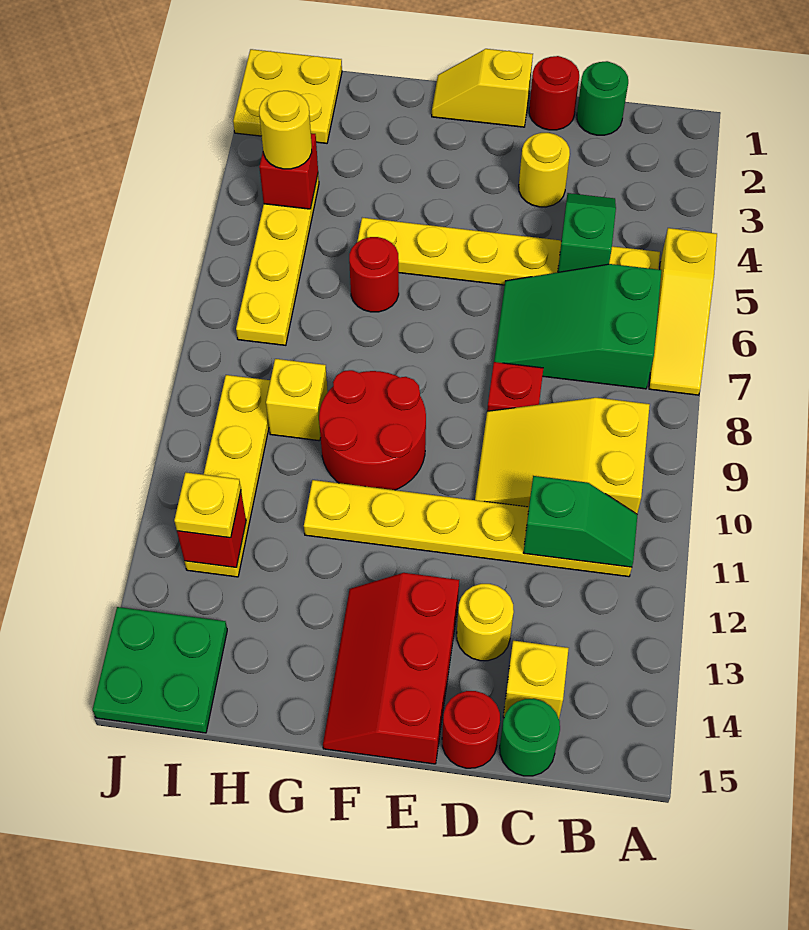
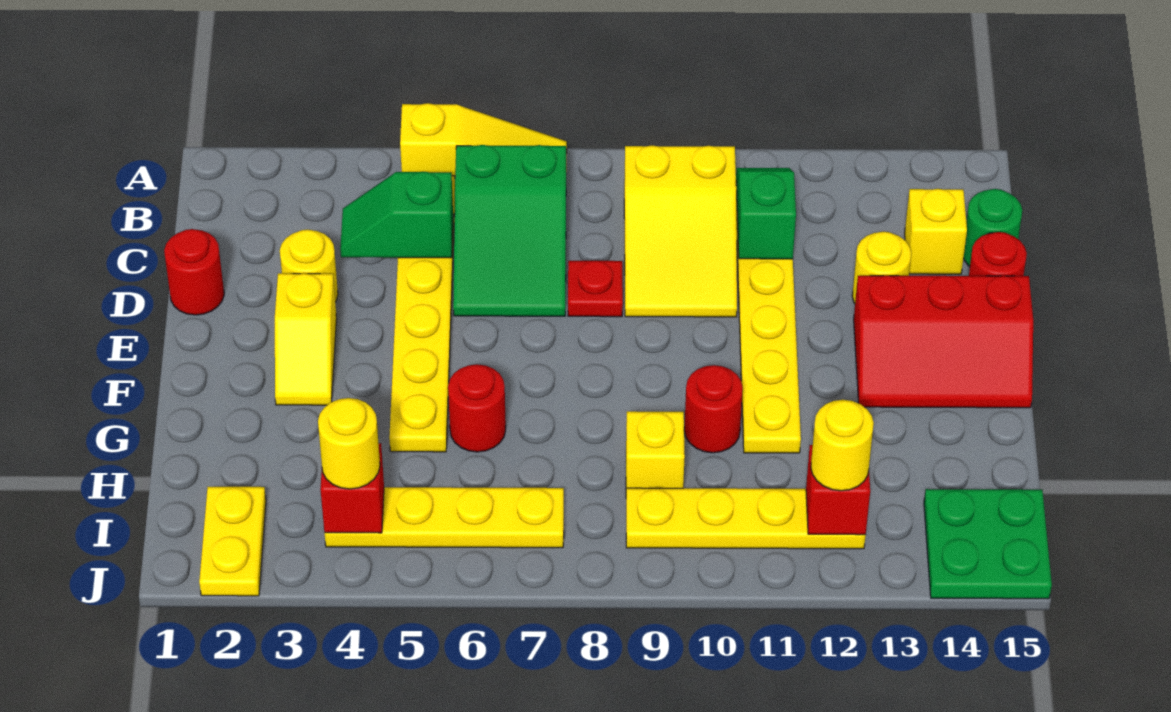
green round brick C1 level 1 -> none
yellow slope E1:F1 level 1 top E -> yellow slope E3:F3 level 1 top E
red round brick F9:G10 level 1 -> red round brick G10 level 1
yellow plate I1:J2 level 1 -> yellow plate I2:J2 level 1
yellow plate I12 level 3 -> yellow round brick I12 level 3

